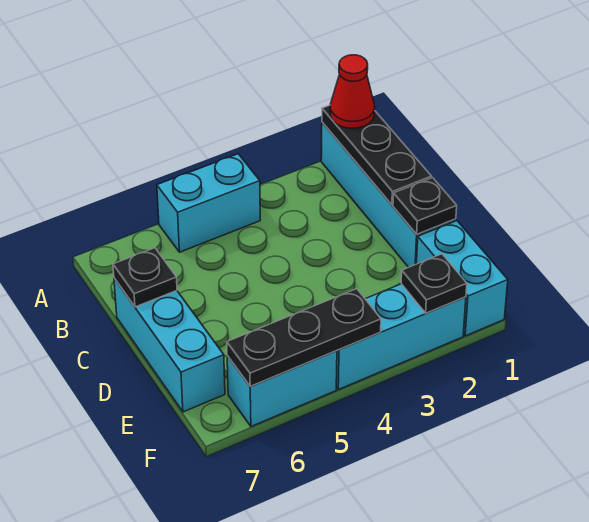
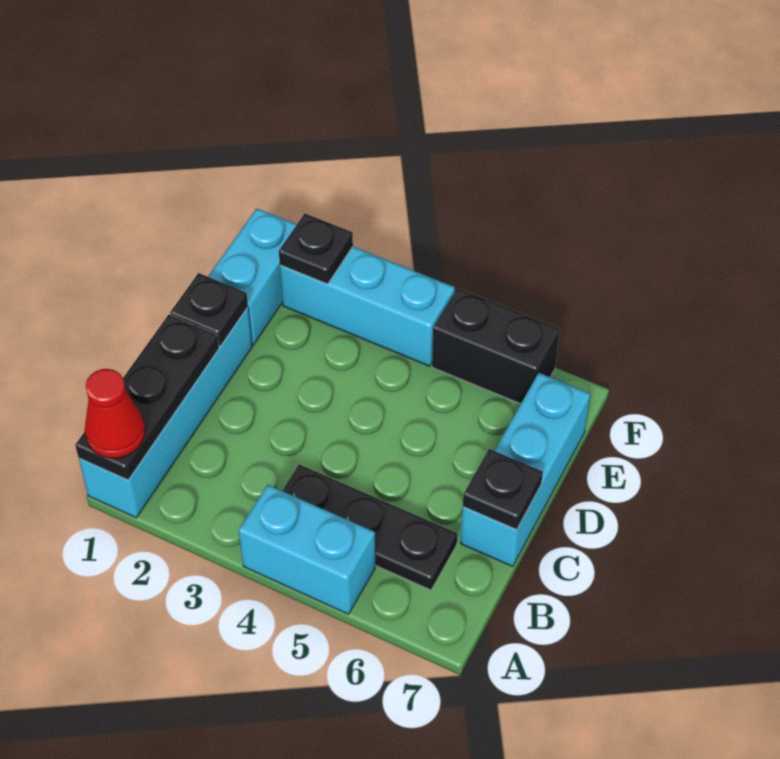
black plate F4:F6 level 2 -> black plate B4:B6 level 1
cyan brick F5:F6 level 1 -> black brick F5:F6 level 1

